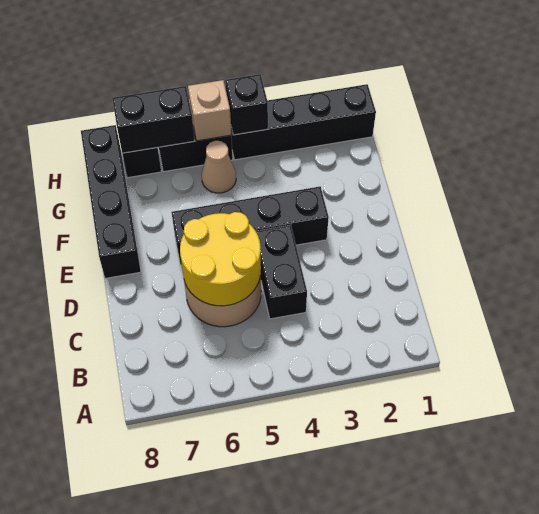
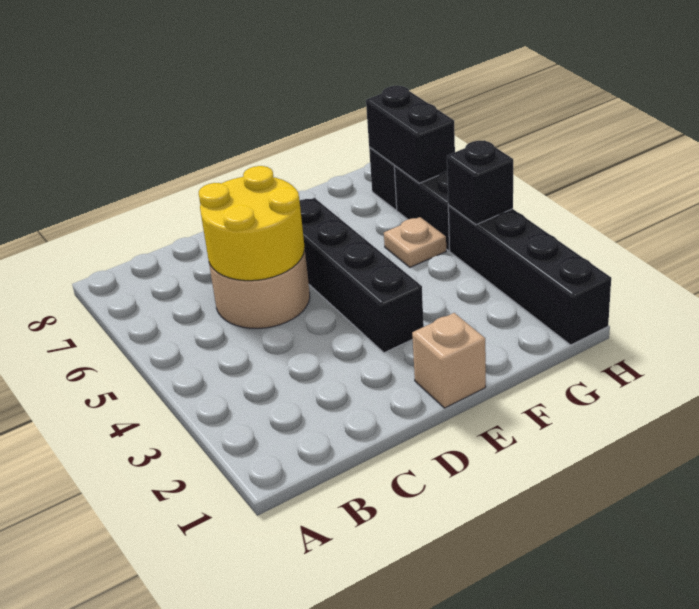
black brick C4:D4 level 1 -> none
black brick E8:H8 level 1 -> none
tan cone G5 level 1 -> tan plate G5 level 1
tan brick H5 level 2 -> tan brick E1 level 1

